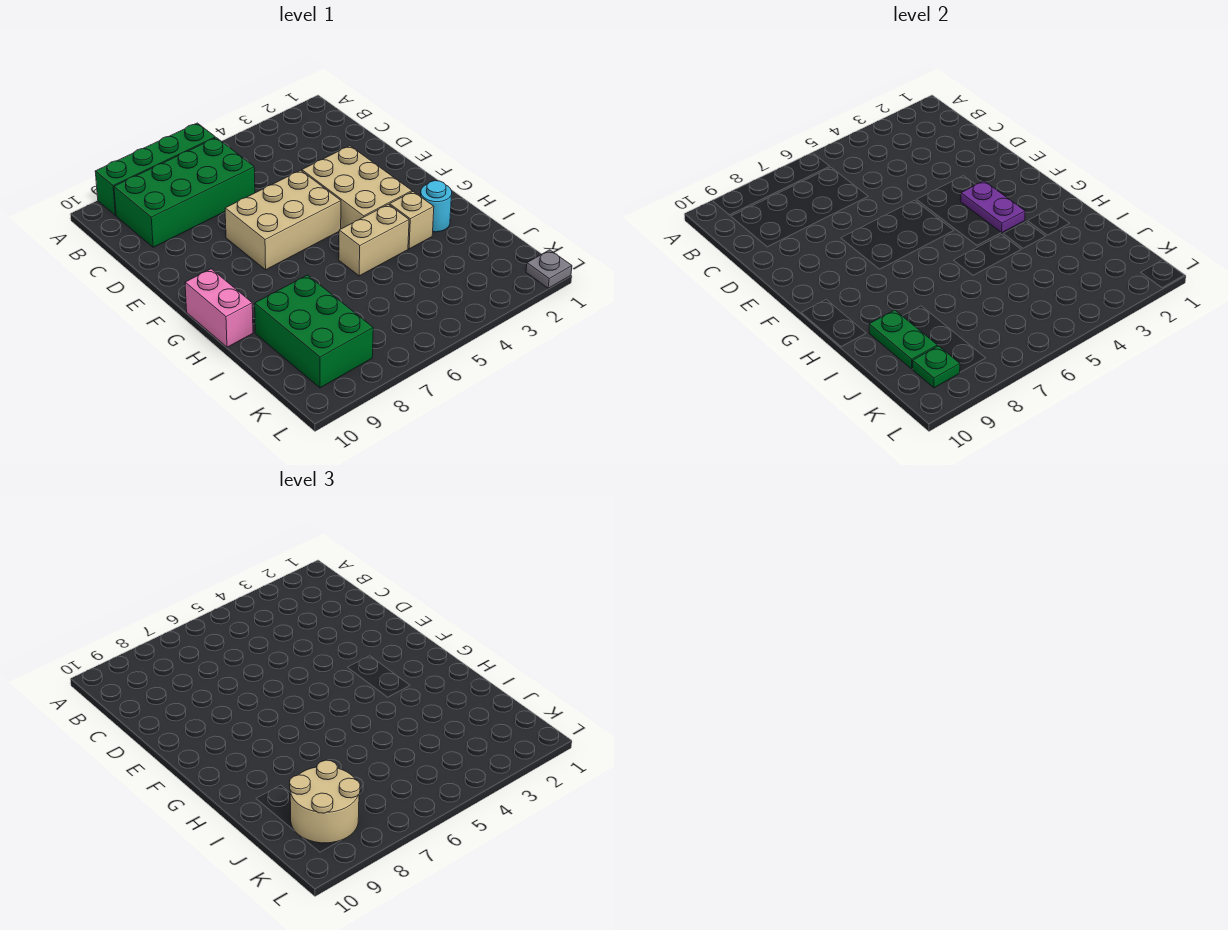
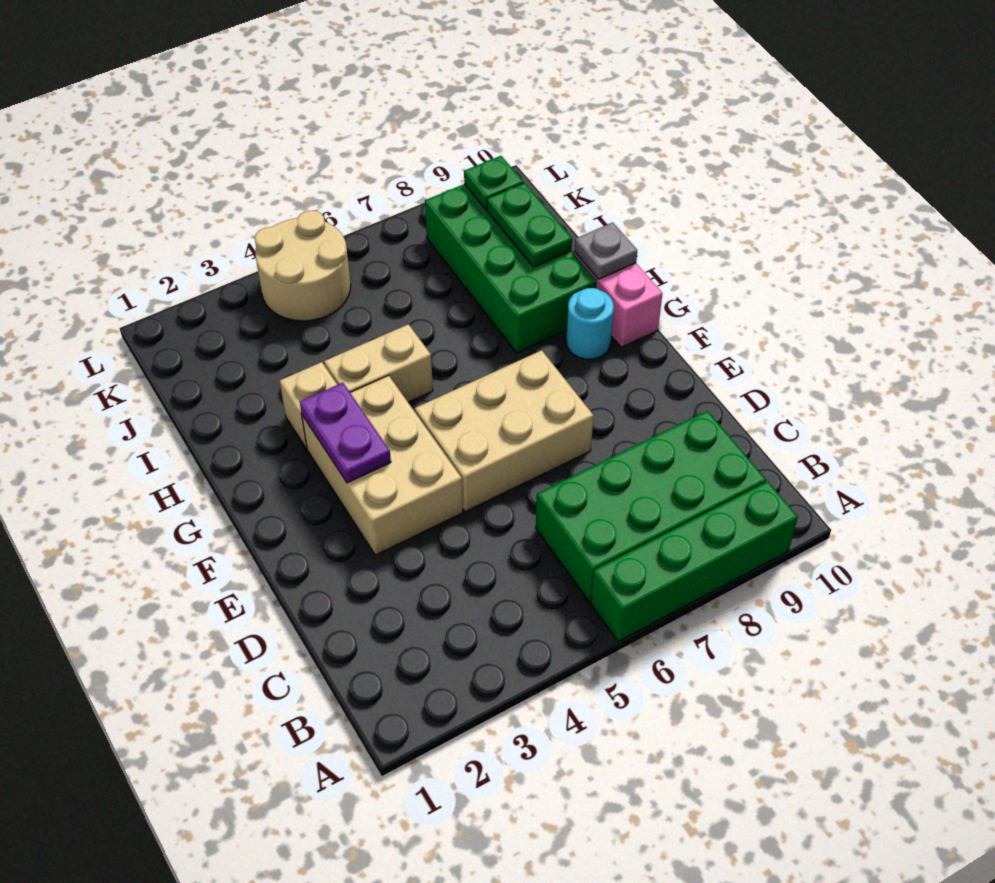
cyan round brick H2 level 1 -> cyan round brick G9 level 1
green brick I8:K9 level 1 -> green brick H8:K9 level 1
tan round brick J8:K9 level 3 -> tan round brick K4:L5 level 1
grey plate L1 level 1 -> grey plate H10 level 2

